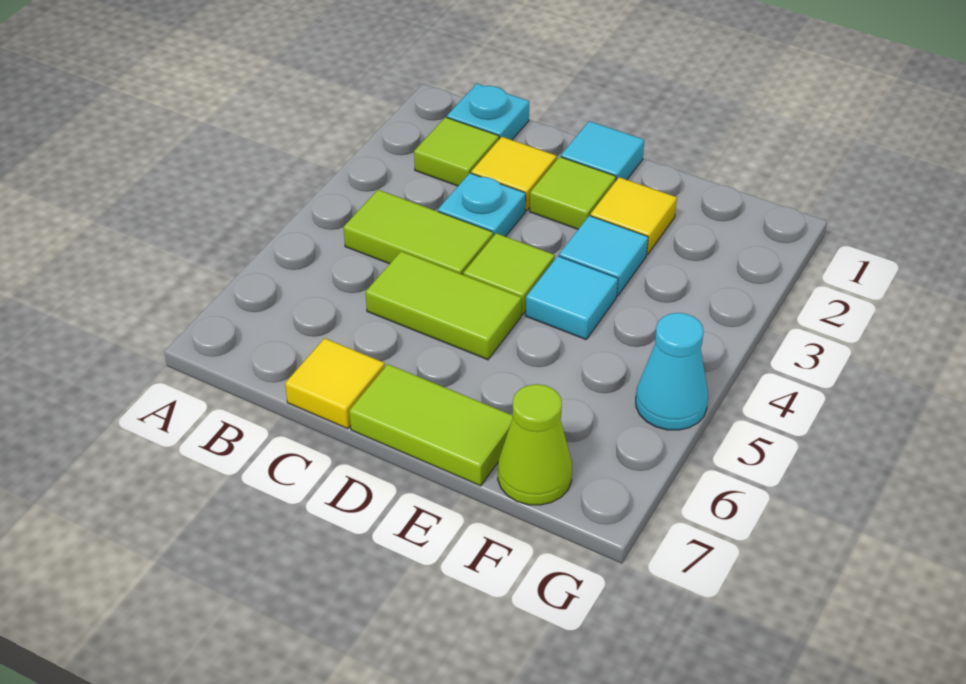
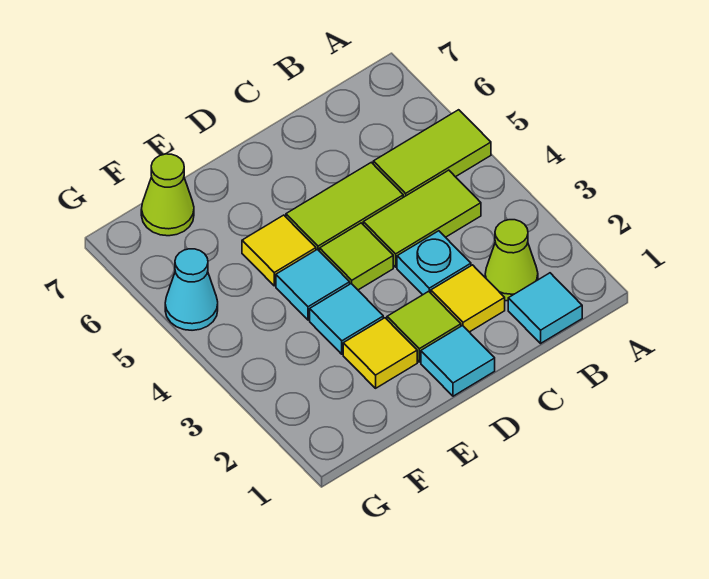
cyan plate B1 level 1 -> cyan tile B1 level 1
lime tile B2 level 1 -> lime cone B2 level 1
yellow tile C7 level 1 -> yellow tile E5 level 1
lime tile D7:E7 level 1 -> lime tile A5:B5 level 1

